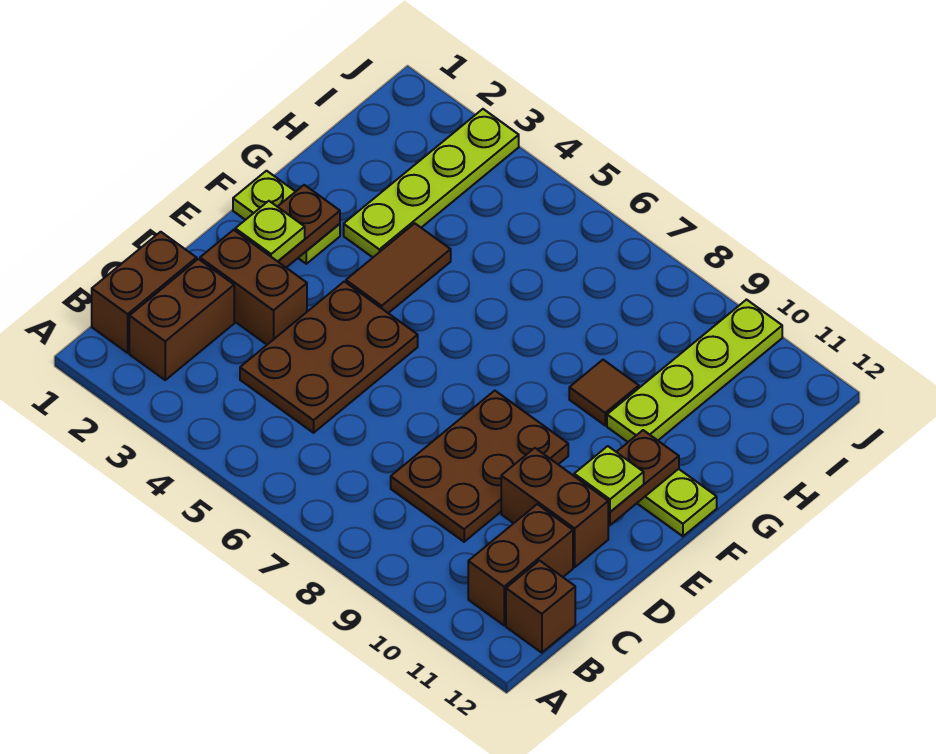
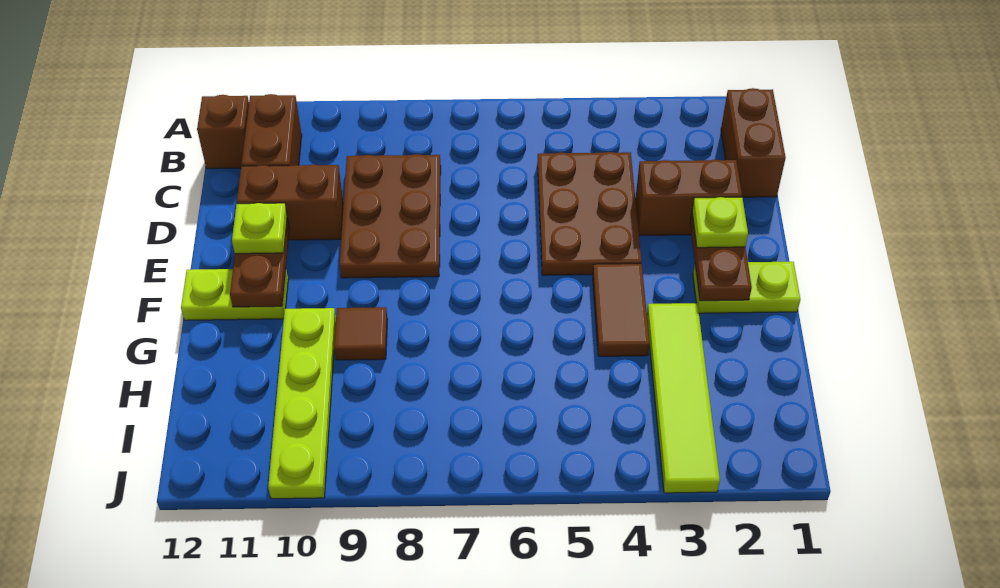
brown brick B2:C2 level 1 -> none
lime plate G3:J3 level 1 -> lime tile G3:J3 level 1

